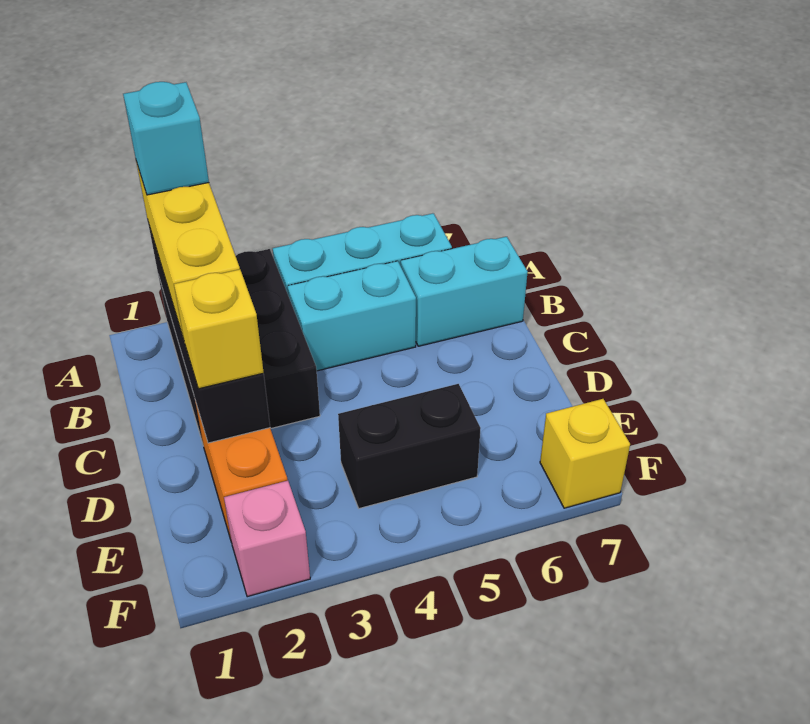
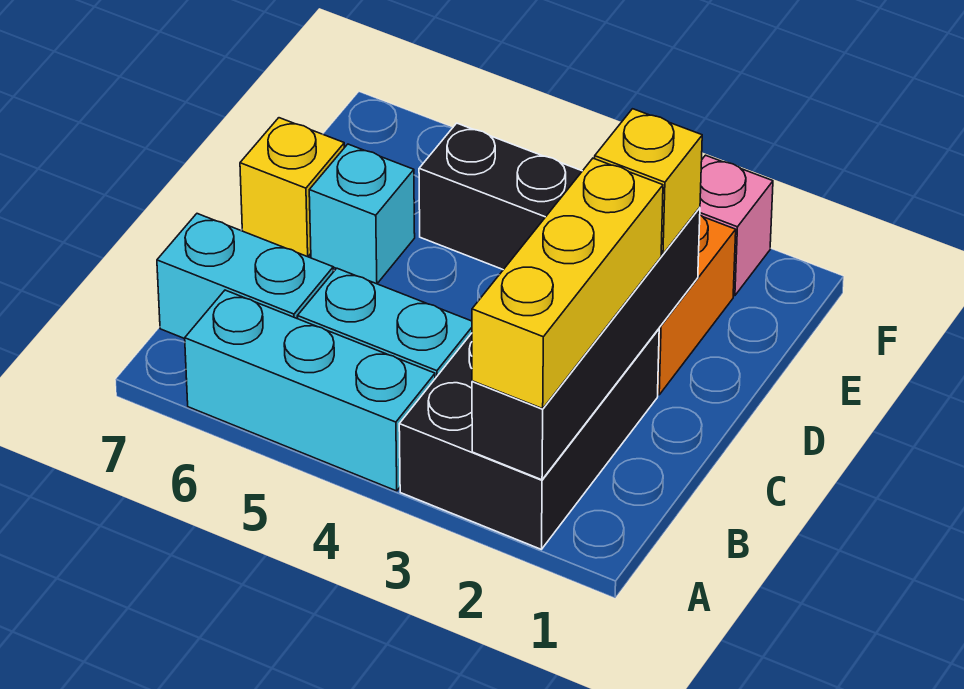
cyan brick A2 level 4 -> cyan brick D6 level 1
yellow brick F7 level 1 -> yellow brick D7 level 1

